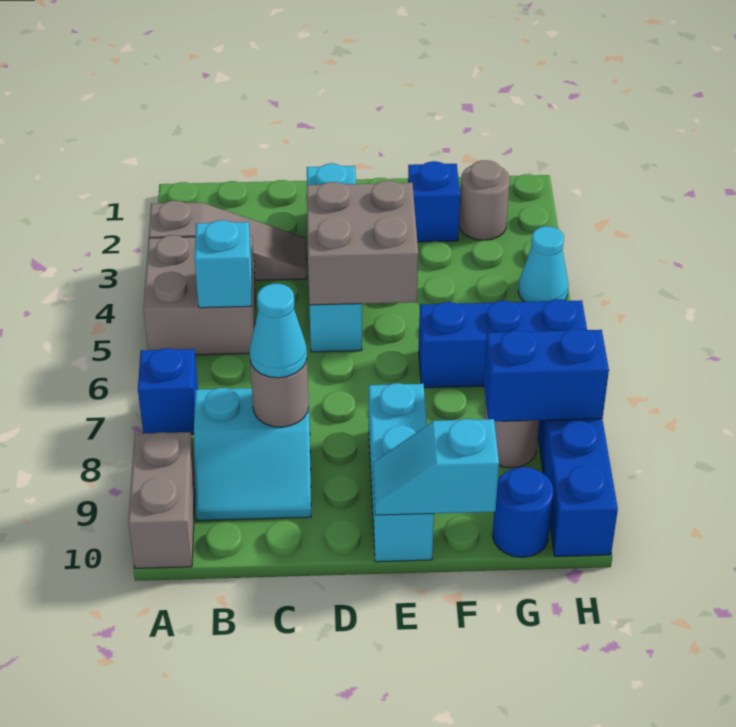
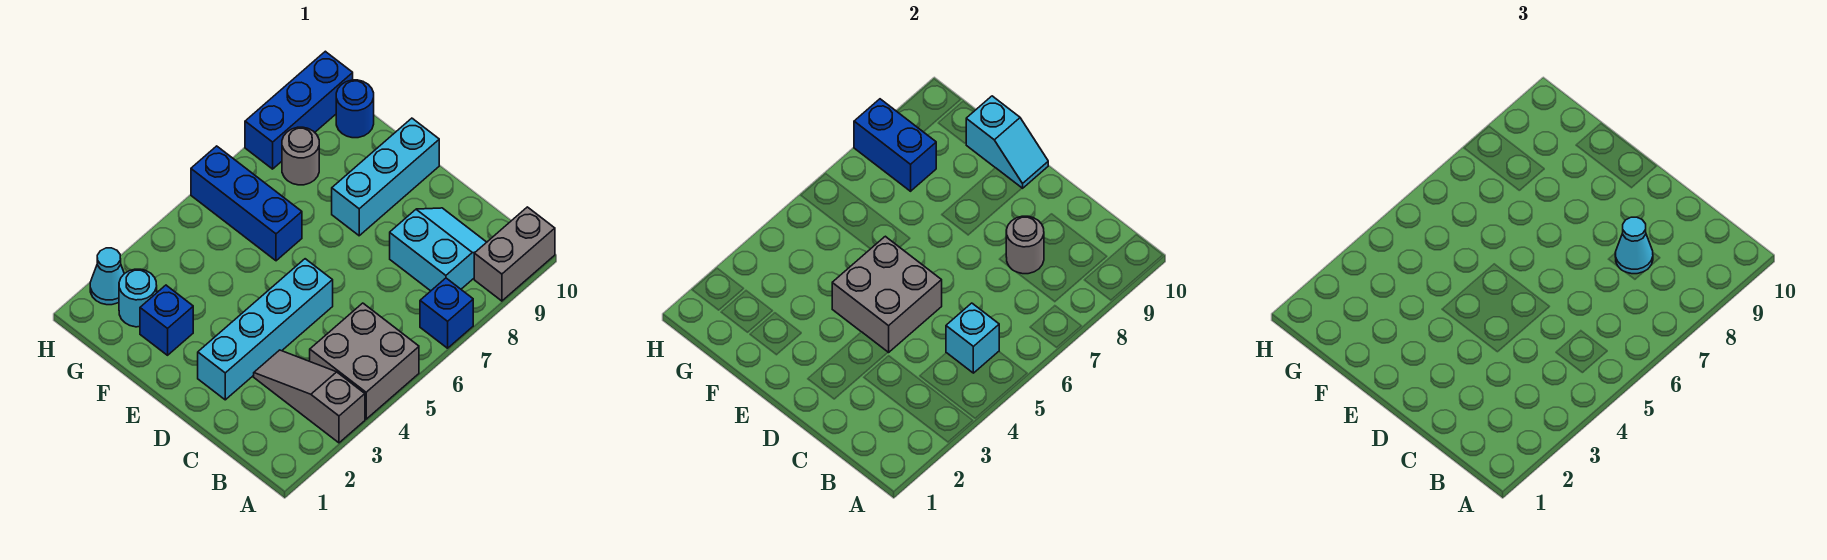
grey round brick G2 level 1 -> cyan round brick G2 level 1
cyan cone H4 level 1 -> cyan cone H2 level 1

